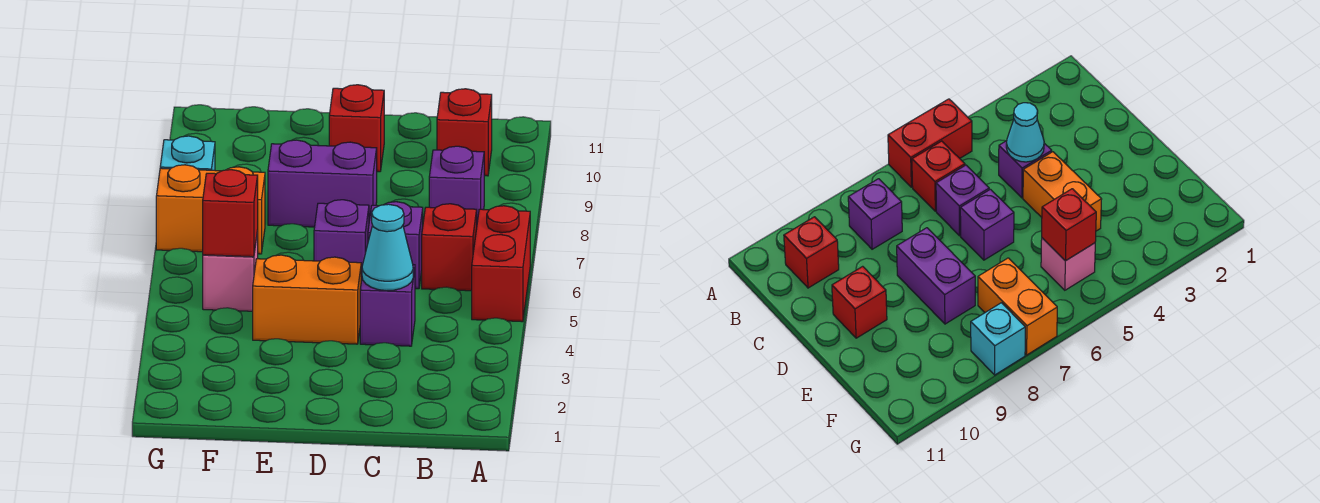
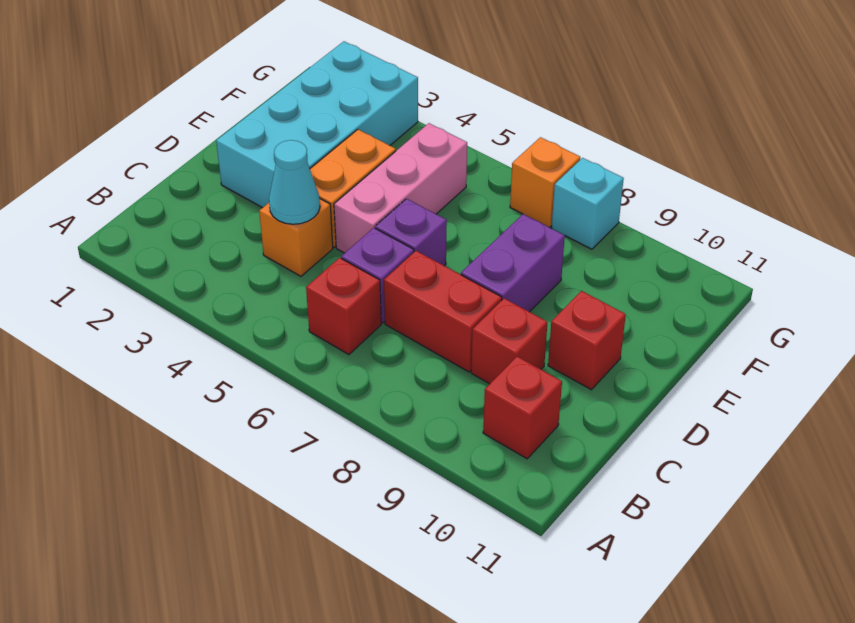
red brick A5:A6 level 1 -> red brick C7:C8 level 1
purple brick B8 level 1 -> none
purple brick C4 level 1 -> orange brick C4 level 1
none -> cyan brick D2:G3 level 1
pink brick F5 level 1 -> pink brick D5:F5 level 1
red brick F5 level 2 -> red brick C9 level 1
orange brick F7:G7 level 1 -> orange brick G7 level 1

